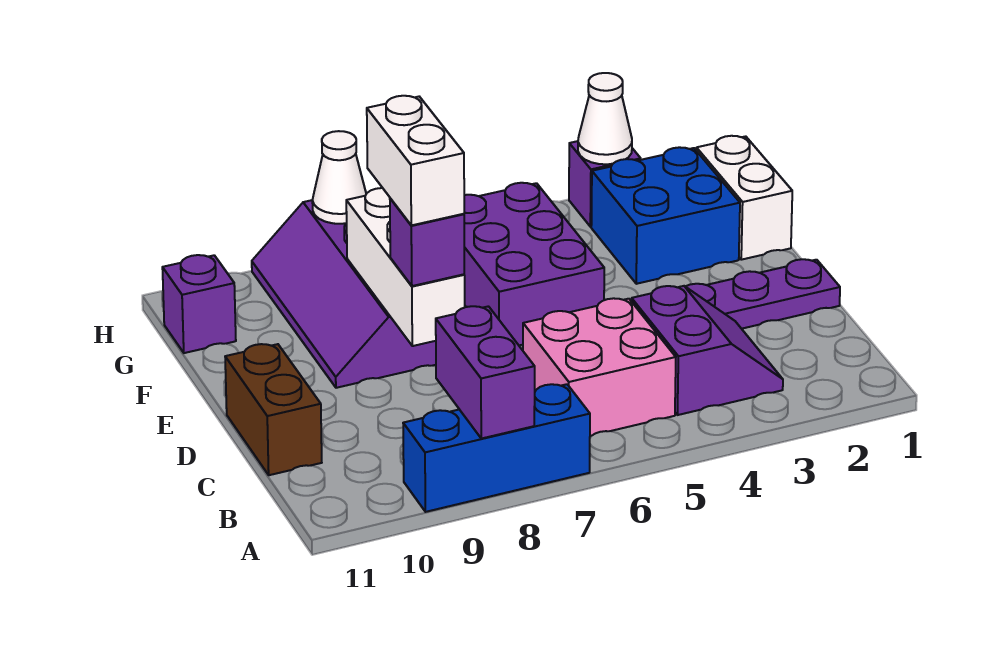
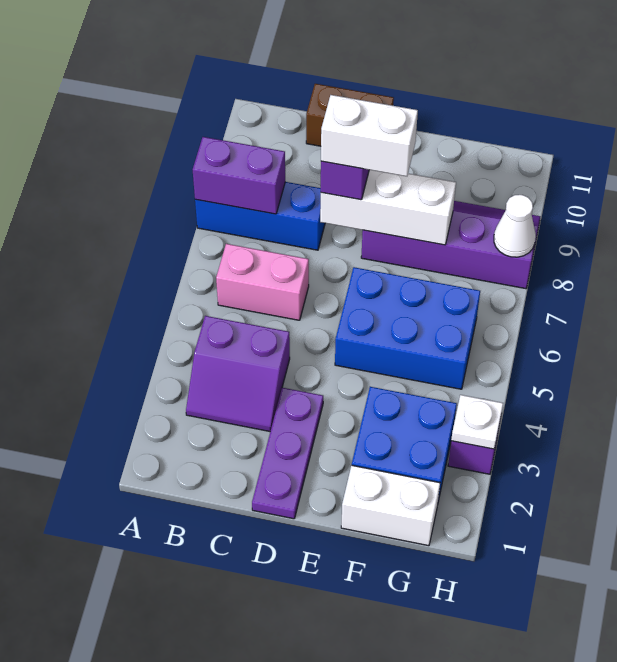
blue brick A7:A9 level 1 -> blue brick A8:C8 level 1
pink brick B5:C6 level 1 -> pink brick B6:C6 level 1
purple brick E5:G6 level 1 -> blue brick E5:G6 level 1
purple brick G11 level 1 -> none
white cone H3 level 2 -> white plate H3 level 2

